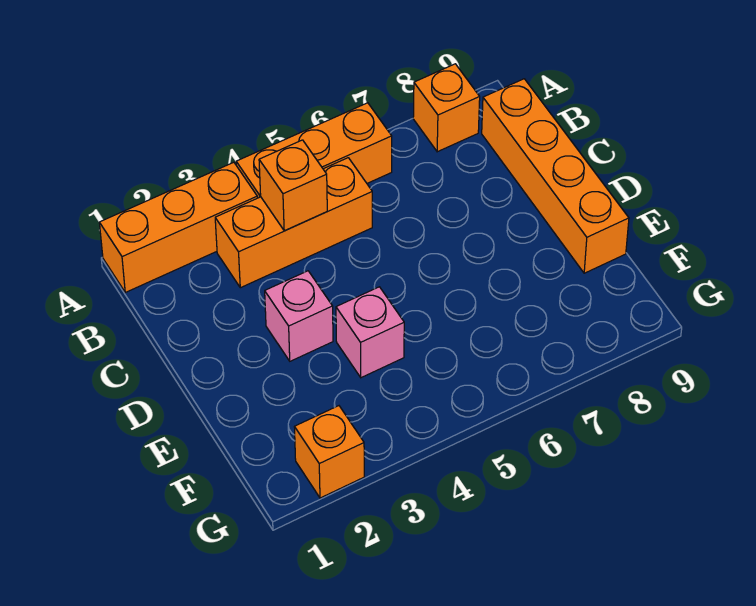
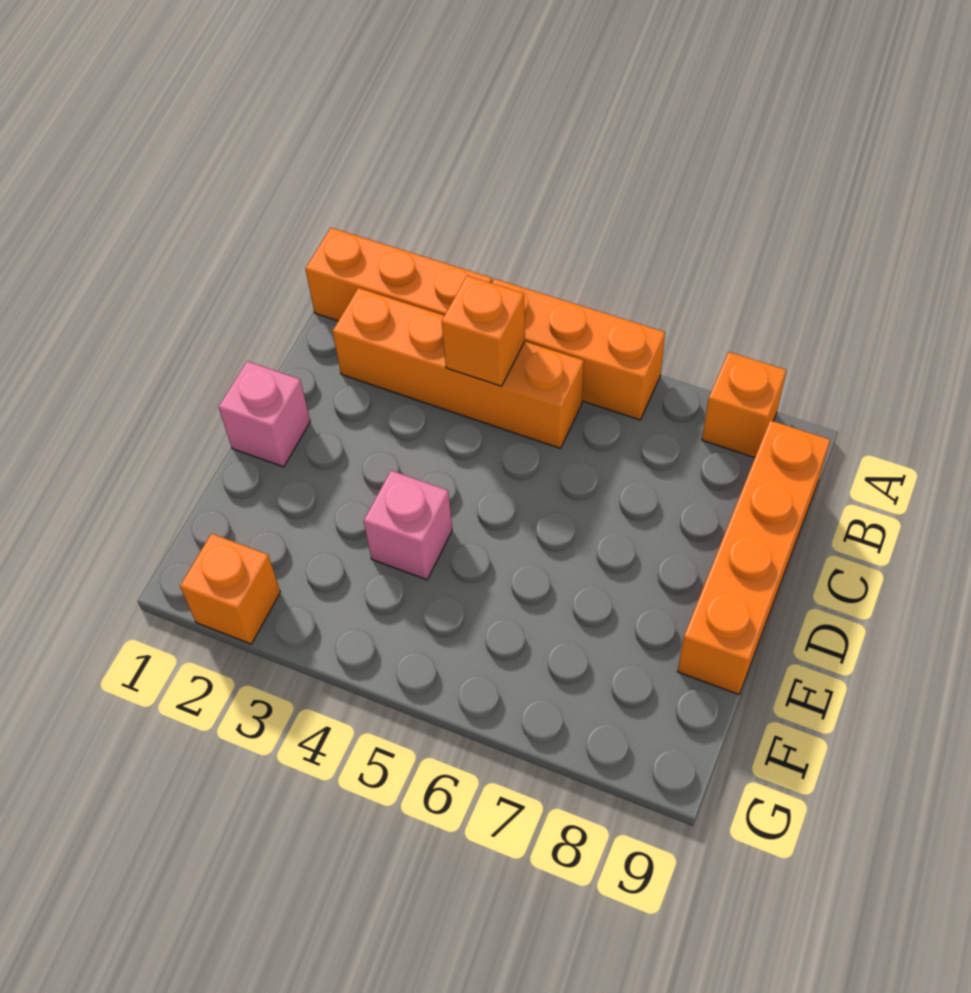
orange brick B3:B5 level 1 -> orange brick B2:B5 level 1
pink brick D3 level 1 -> pink brick D1 level 1

